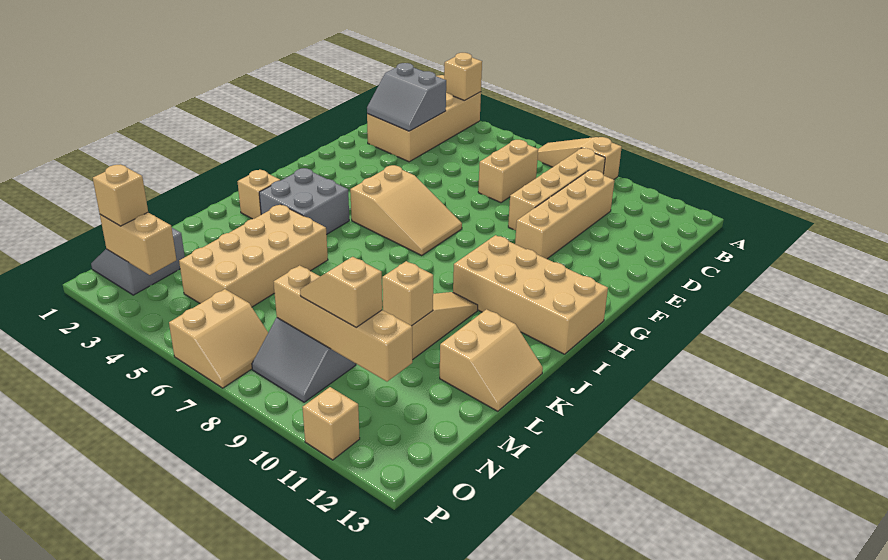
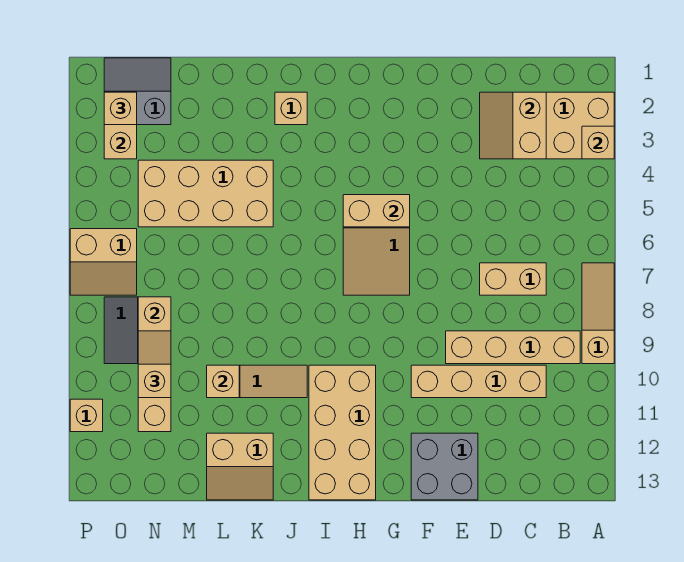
grey slope C2:D3 level 2 top C -> tan slope C2:D3 level 2 top C
none -> tan brick G5:H5 level 2
grey brick I3:J4 level 1 -> grey brick E12:F13 level 1

